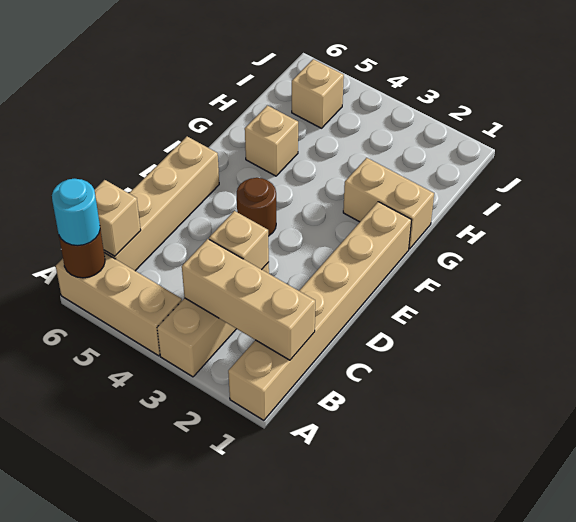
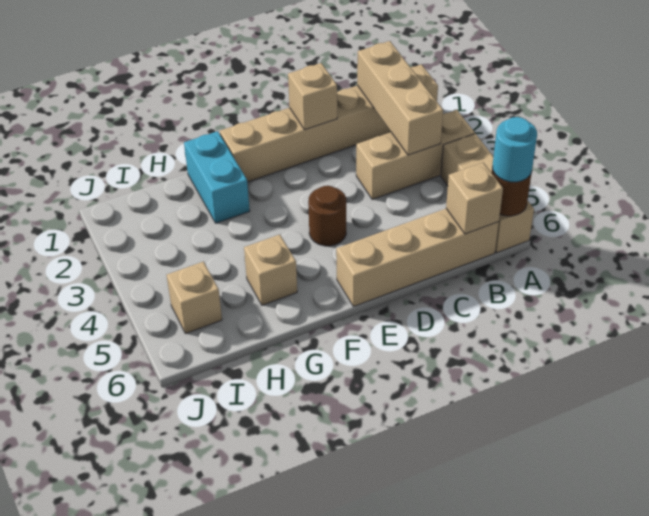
tan brick C3 level 2 -> tan brick D1 level 2
tan brick G1:G2 level 1 -> cyan brick G1:G2 level 1

